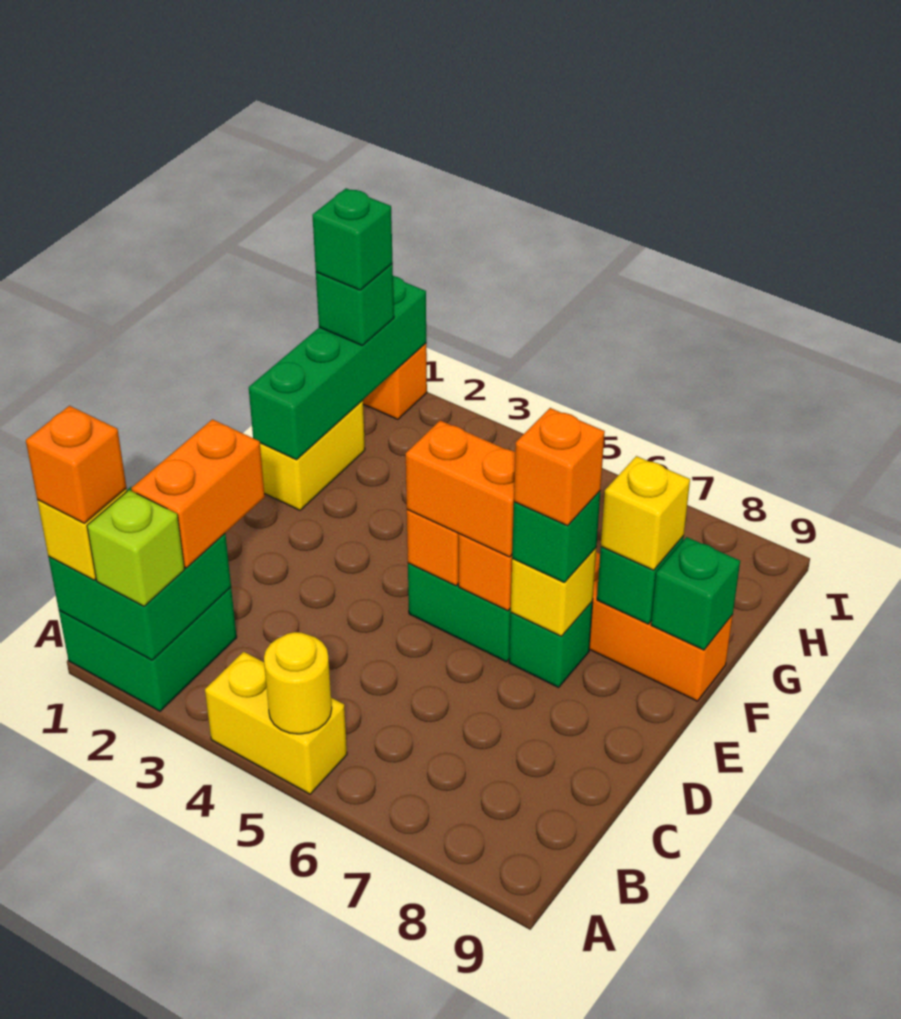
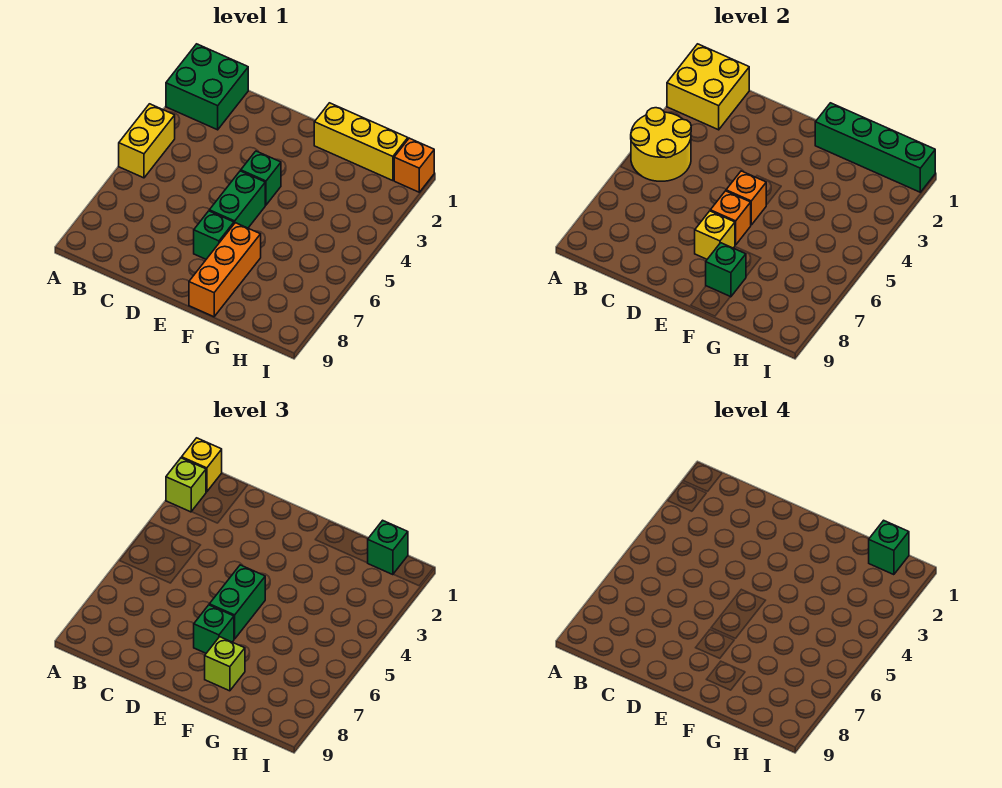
green brick A1:B2 level 2 -> yellow brick A1:B2 level 2
orange brick A1 level 4 -> none
yellow round brick A5 level 2 -> yellow round brick A4:B5 level 2
orange brick B2:C2 level 3 -> none
orange brick E5:E6 level 3 -> green brick E5:E6 level 3
orange brick E7 level 4 -> none
yellow brick F1:G1 level 1 -> yellow brick F1:H1 level 1
yellow brick F8 level 3 -> lime brick F8 level 3
green brick F9 level 2 -> green brick E4 level 1

